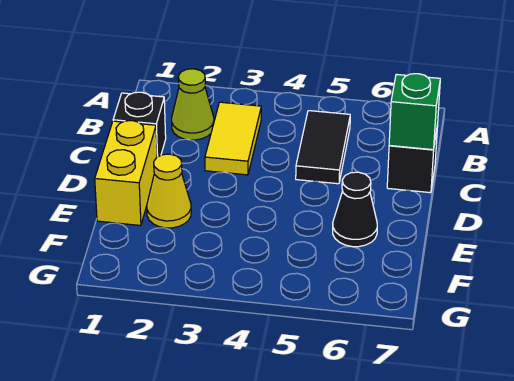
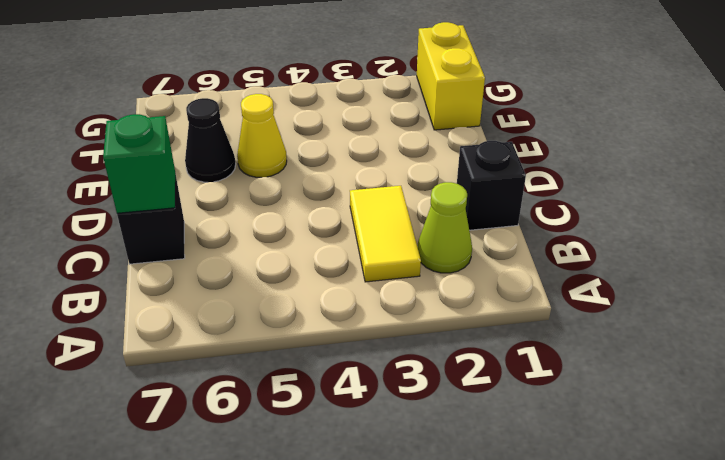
black tile B5:C5 level 1 -> none
yellow brick D1:E1 level 1 -> yellow brick F1:G1 level 1
yellow cone E2 level 1 -> yellow cone E5 level 1

